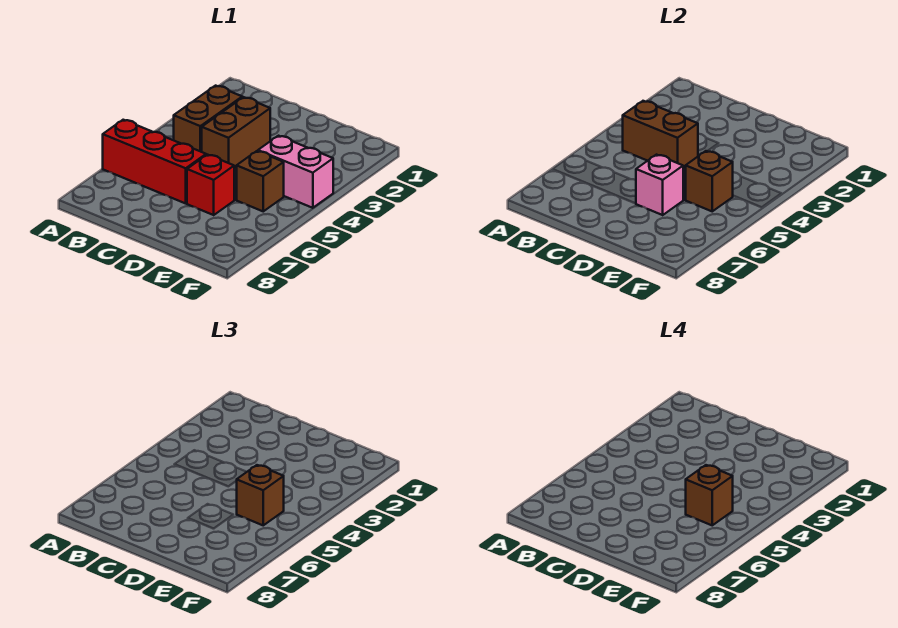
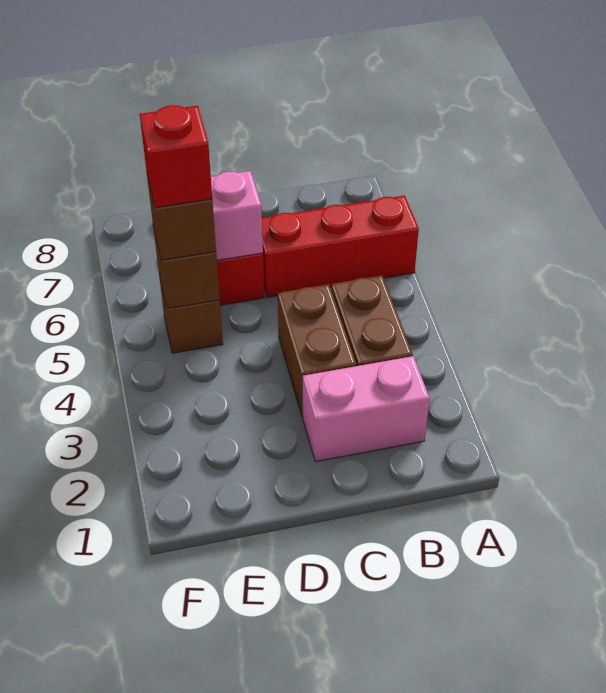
brown brick B4:C4 level 2 -> none
pink brick E4:F4 level 1 -> pink brick B2:C2 level 1
brown brick E5 level 4 -> red brick E5 level 4

